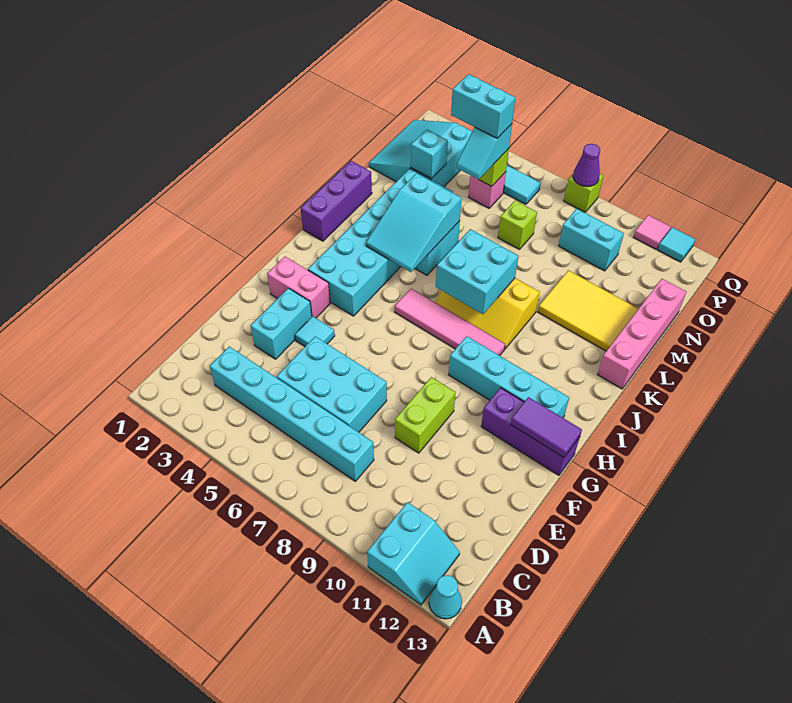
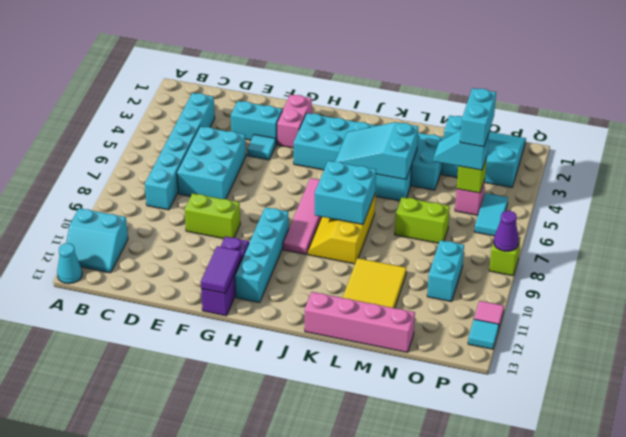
purple brick J1:L1 level 1 -> none
lime brick N7 level 1 -> lime brick M7:N7 level 1

